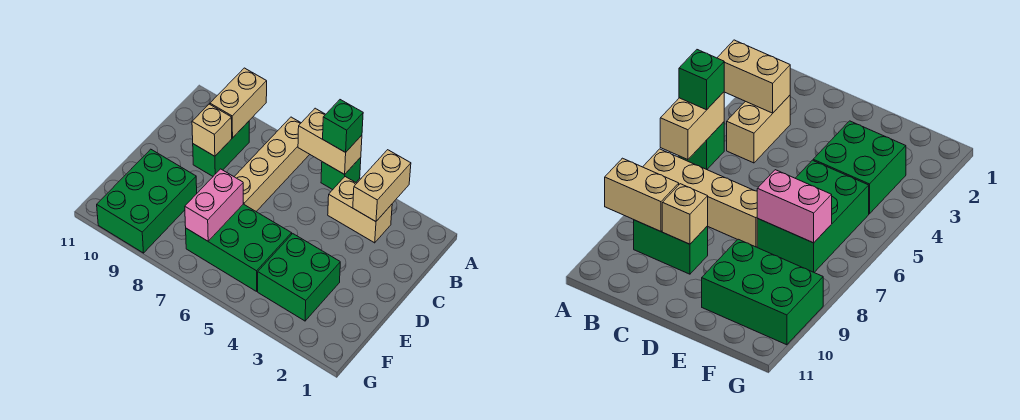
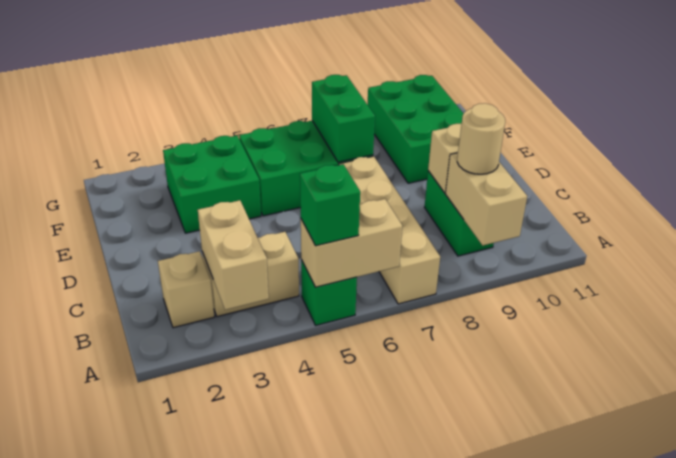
none -> tan brick B2 level 1
none -> tan round brick B9 level 3
pink brick E7:F7 level 2 -> green brick E7:F7 level 2

